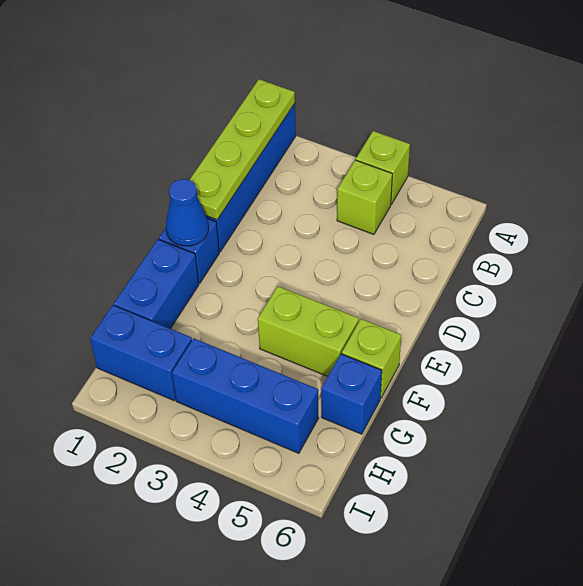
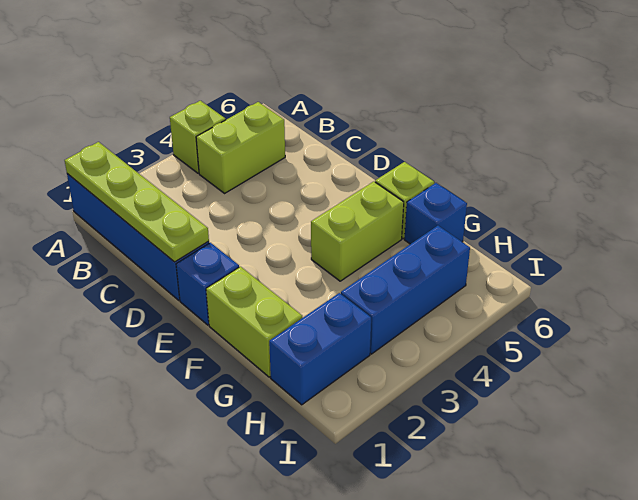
lime brick B4 level 1 -> lime brick B4:B5 level 1
blue cone E1 level 2 -> none
blue brick F1:G1 level 1 -> lime brick F1:G1 level 1

